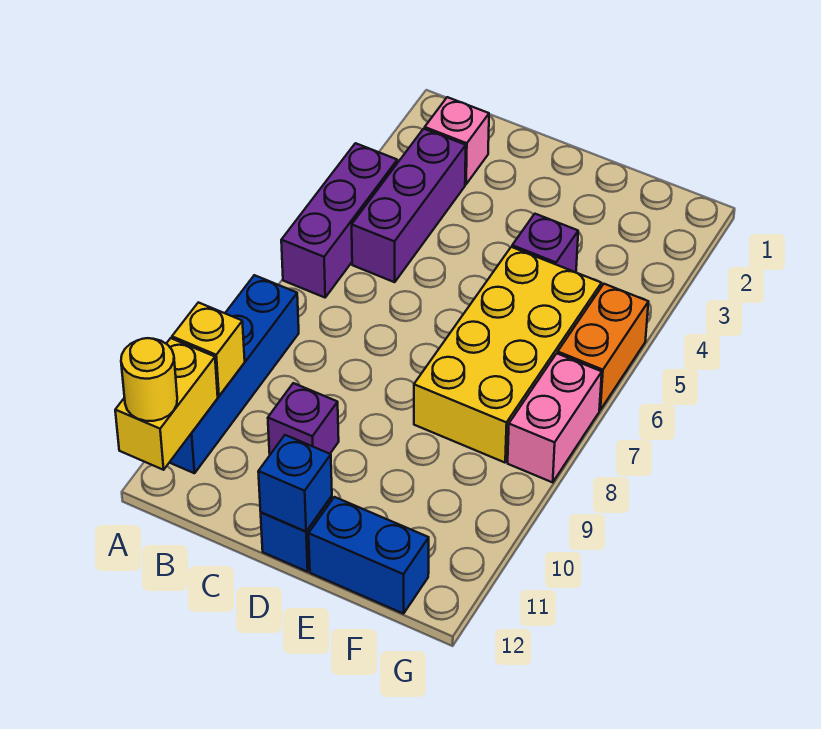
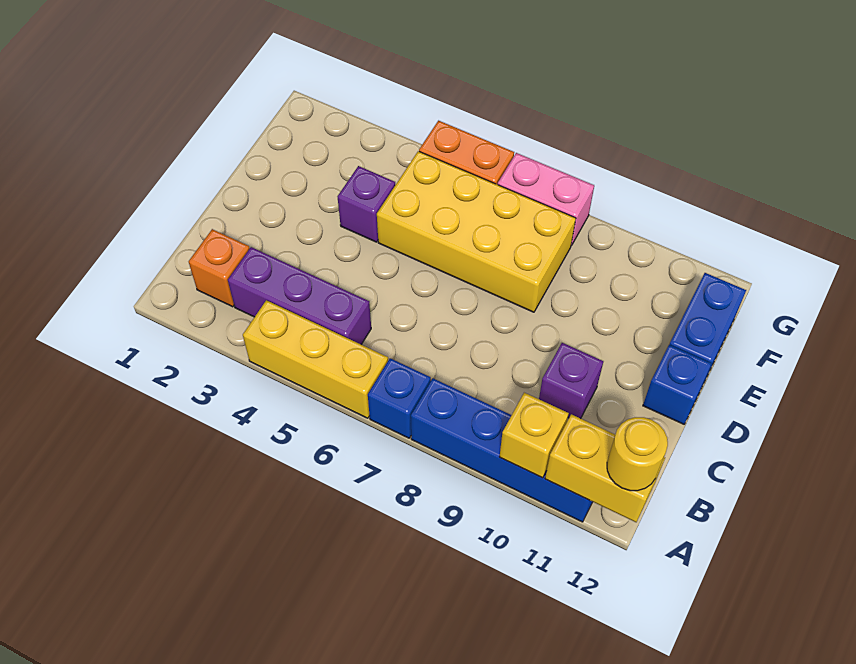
purple brick A4:A6 level 1 -> yellow brick A4:A6 level 1
pink brick B2 level 1 -> orange brick B2 level 1
blue brick D12 level 2 -> blue brick A7 level 1

